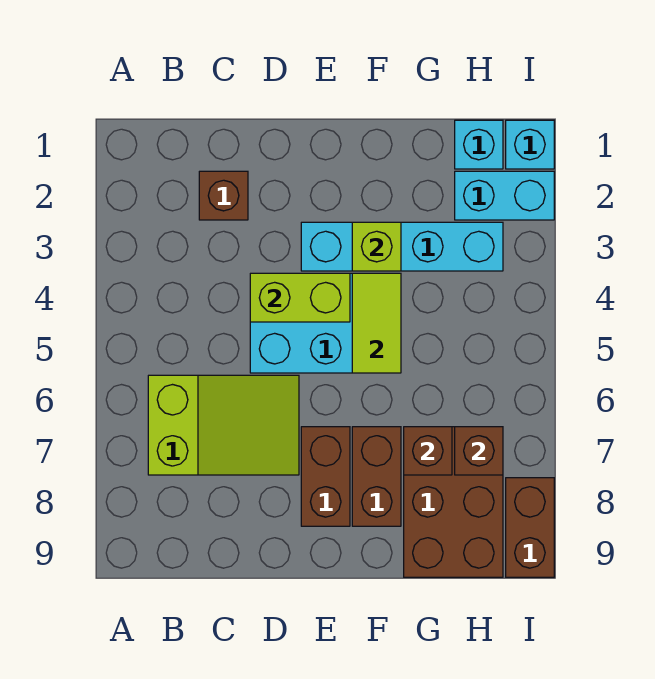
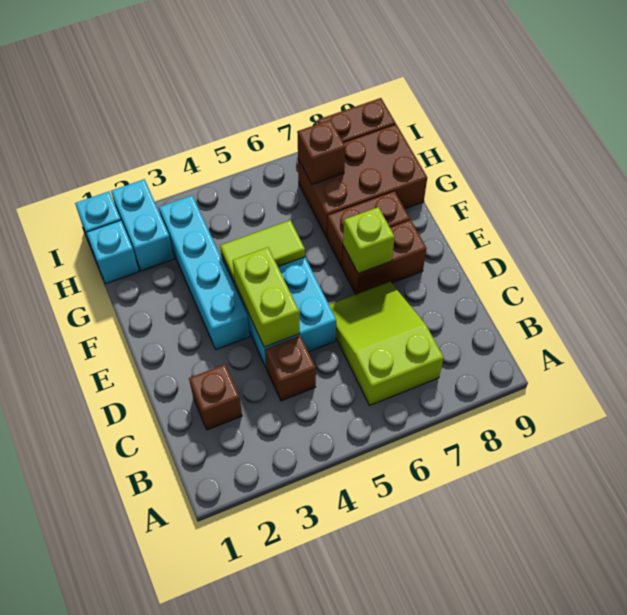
lime brick F3 level 2 -> lime brick E7 level 2
brown brick G7 level 2 -> brown brick C4 level 1

